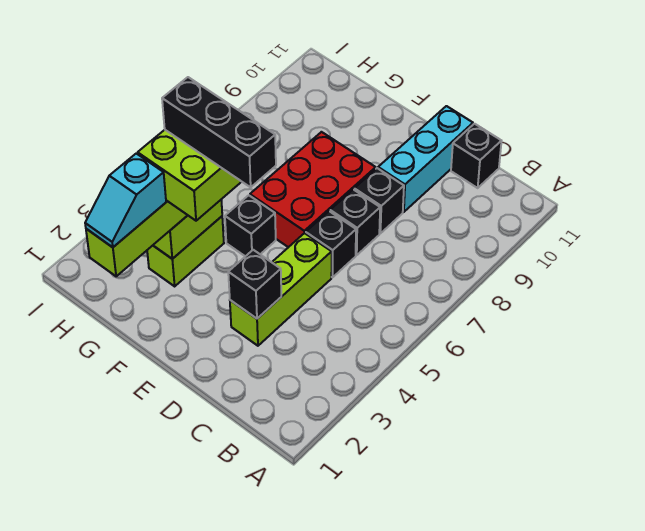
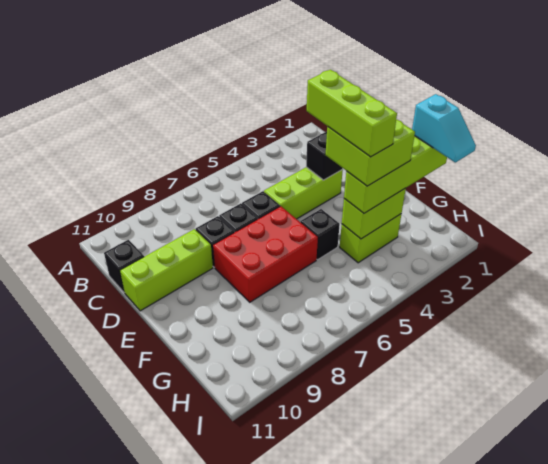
cyan brick D9:D11 level 1 -> lime brick D9:D11 level 1
black brick E4:G4 level 5 -> lime brick E4:G4 level 5
cyan slope G1:G2 level 4 top 2 -> cyan slope G1:H1 level 4 top G

